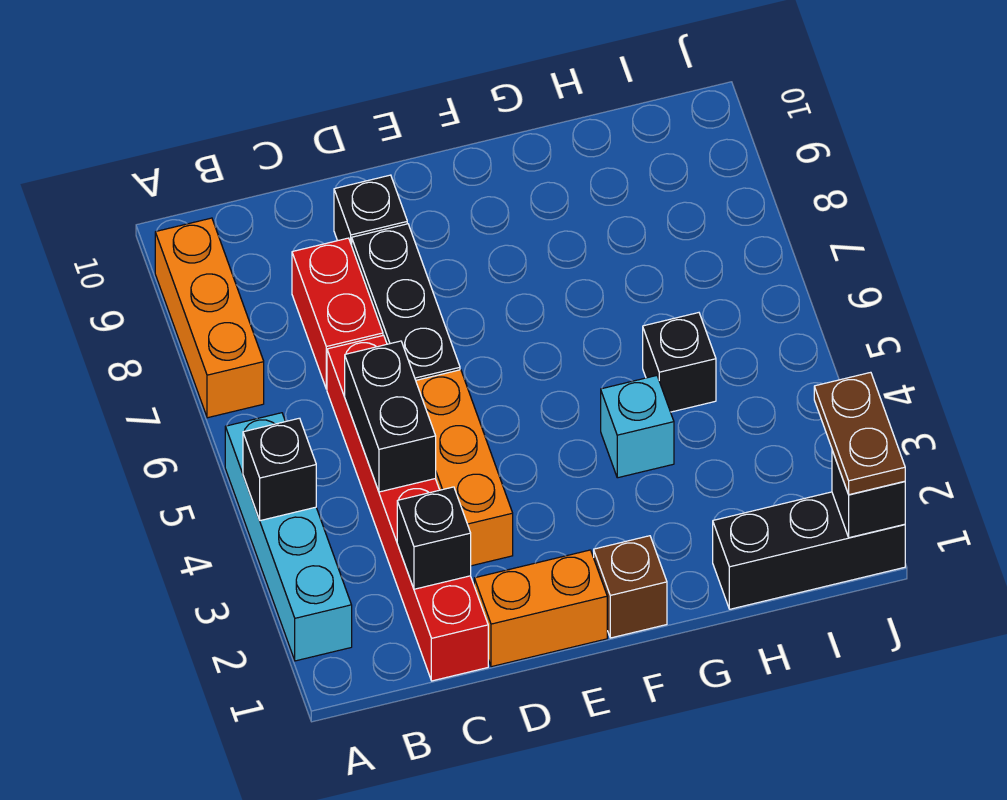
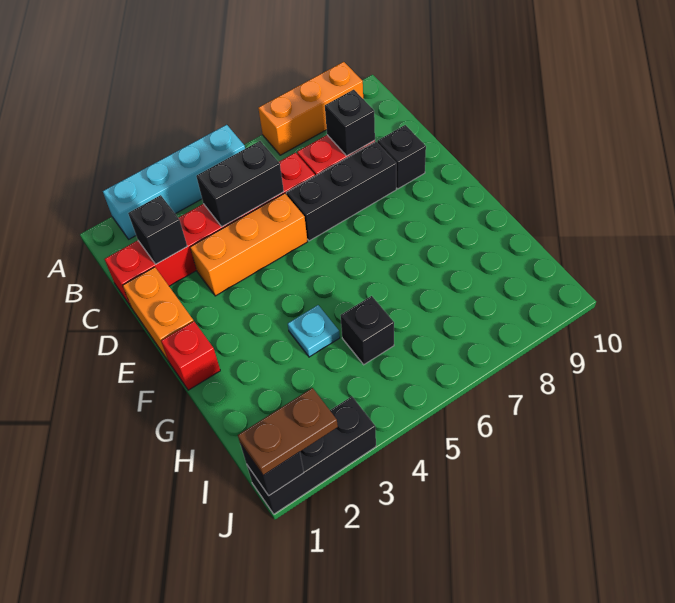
black brick A4 level 2 -> black brick C8 level 2
brown brick F1 level 1 -> red brick F1 level 1
cyan brick G4 level 1 -> cyan plate G4 level 1
black brick H1:J1 level 1 -> black brick J1:J3 level 1

